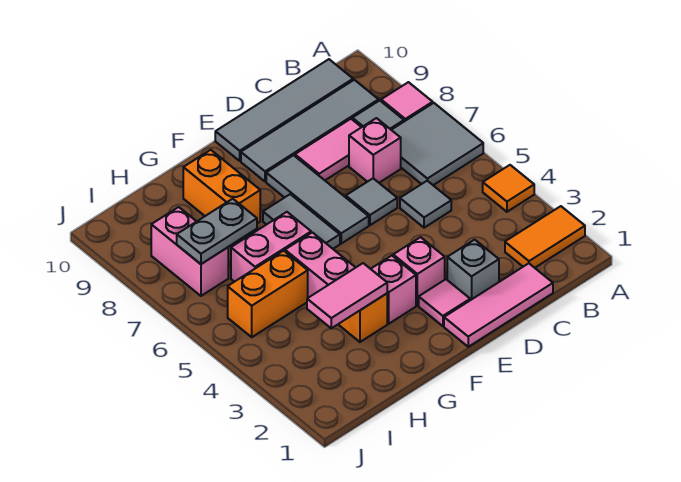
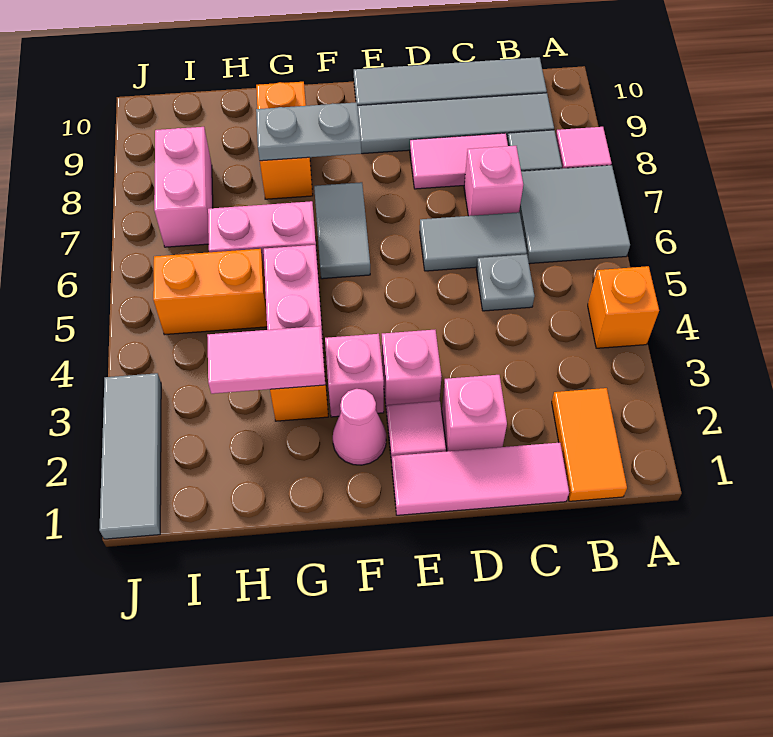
orange tile A2:B2 level 1 -> orange tile B1:B2 level 1
orange tile A4 level 1 -> orange brick A4 level 1
grey tile C5 level 1 -> grey plate C5 level 1
grey brick D2 level 1 -> pink brick D2 level 1
grey tile D6 level 1 -> grey tile C6:D6 level 1
grey tile E6:E8 level 1 -> grey tile J1:J3 level 1
none -> pink cone F2 level 1
grey plate H7:I7 level 2 -> grey plate F8:G8 level 2

